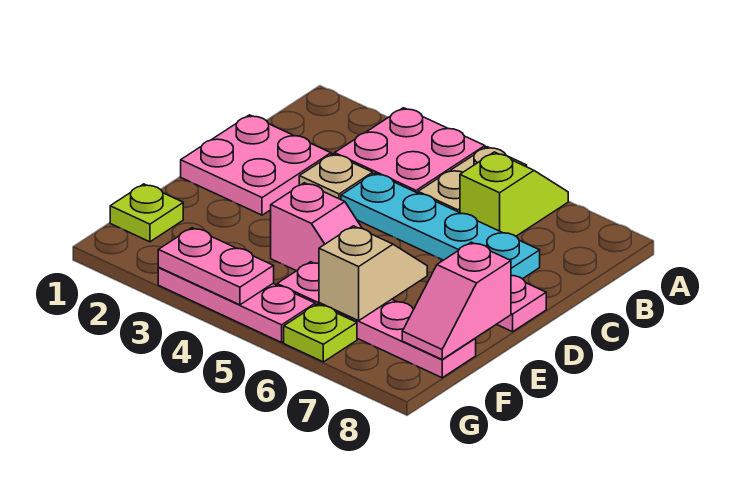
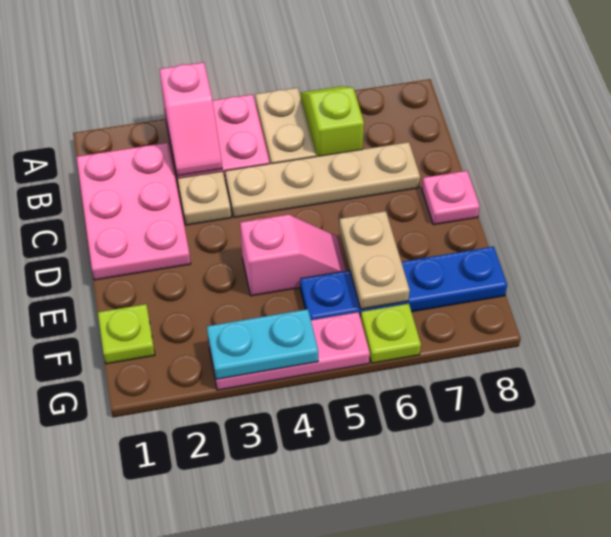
pink plate C1:D2 level 1 -> pink plate B1:D2 level 1
cyan plate C4:C7 level 1 -> tan plate C4:C7 level 1
tan slope E6:F6 level 2 top F -> tan plate E6:F6 level 2
pink slope E8:F8 level 2 top E -> pink slope A3:B3 level 2 top A
pink plate F5:F8 level 1 -> blue plate F5:F8 level 1
pink plate G3:G4 level 2 -> cyan plate G3:G4 level 2

